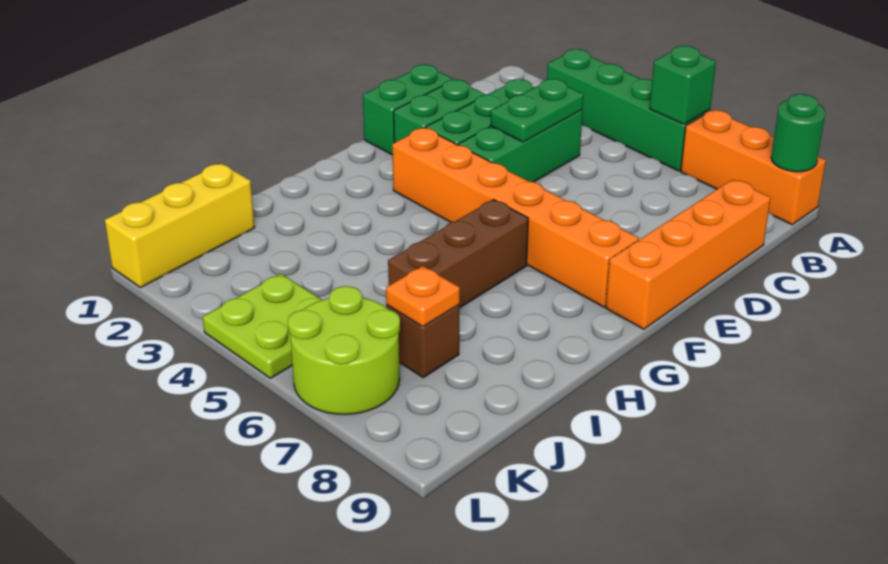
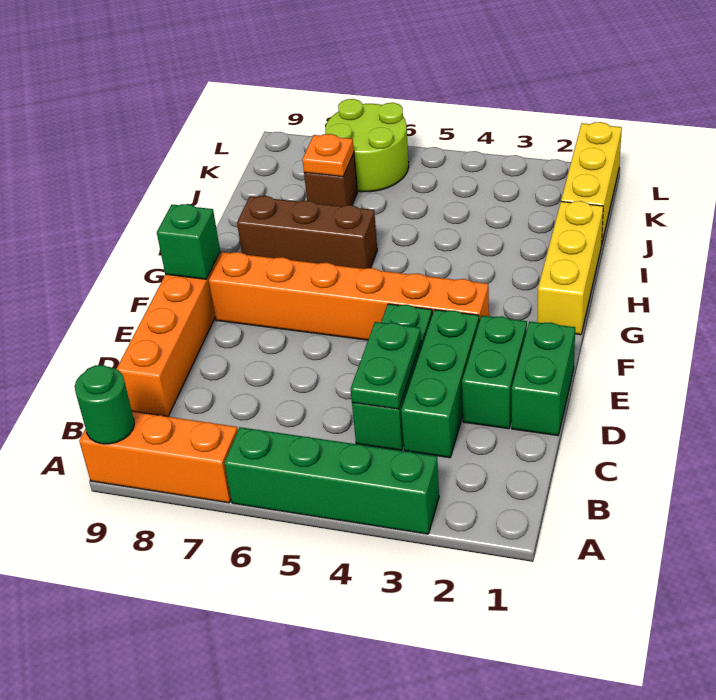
green brick A6 level 2 -> green brick F9 level 2
none -> yellow brick G1:I1 level 1
brown brick G6:I6 level 1 -> brown brick H6:H8 level 1
lime plate K4:L5 level 1 -> none

